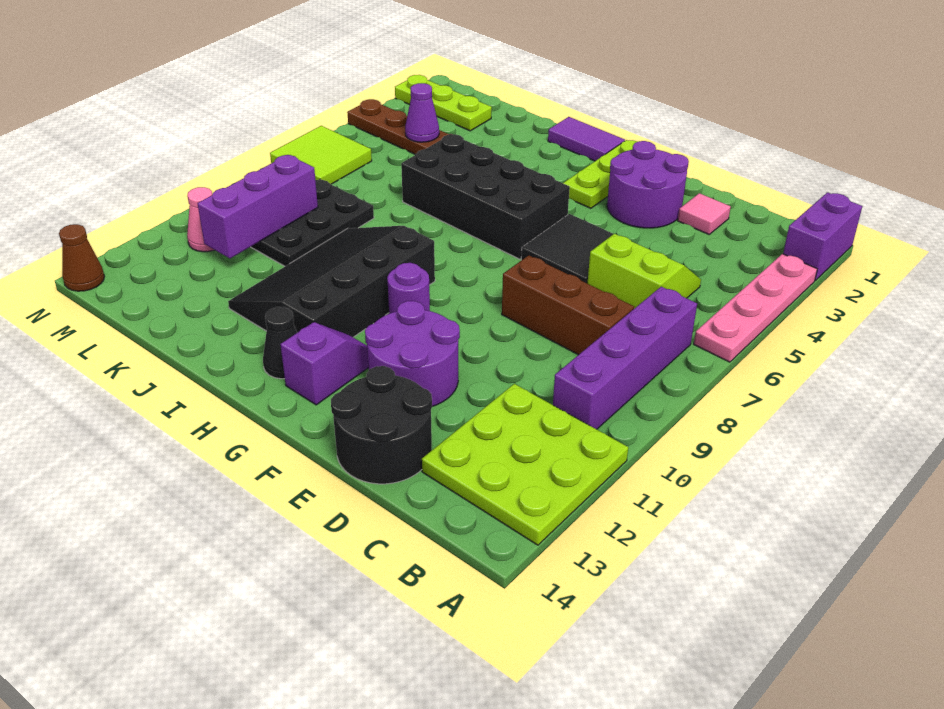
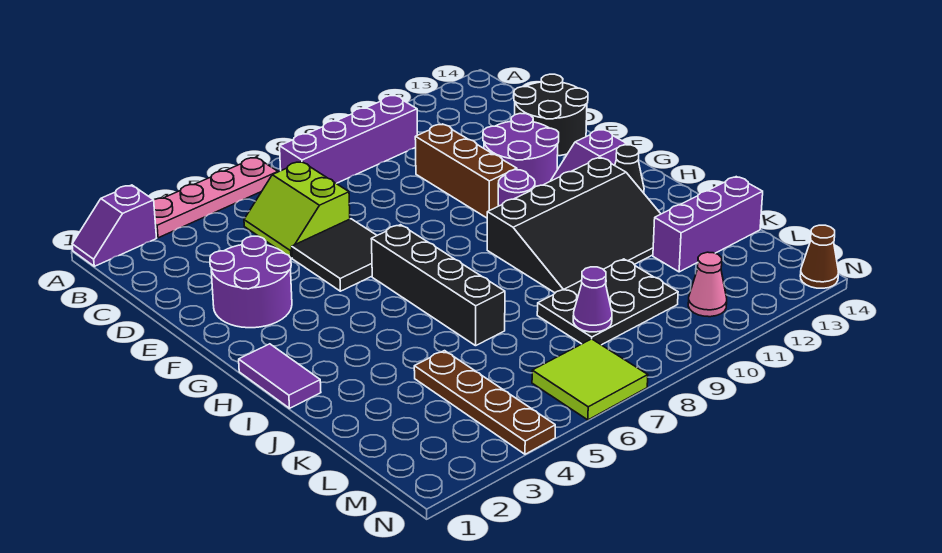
purple brick A1:A2 level 1 -> purple slope A1:A2 level 1 top 2
lime plate A11:C13 level 1 -> none
brown brick C8:E8 level 1 -> brown brick D10:F10 level 1
pink tile D2 level 1 -> none
lime plate G1:G3 level 1 -> none
black brick G5:J6 level 1 -> black brick G6:J6 level 1
lime plate L2:N2 level 1 -> none
purple cone L4 level 2 -> purple cone L8 level 2
purple brick L9:L11 level 2 -> purple brick K12:K14 level 1

